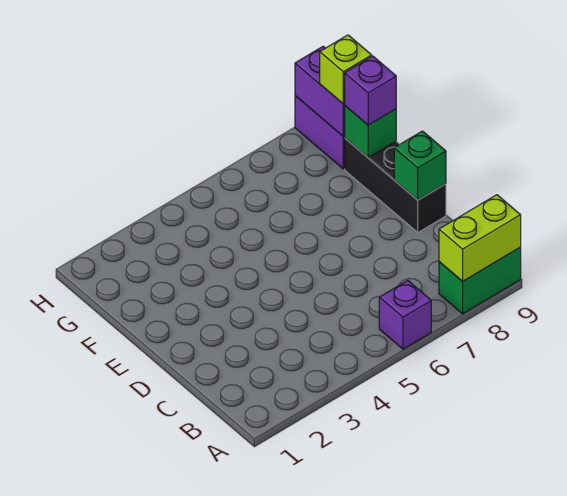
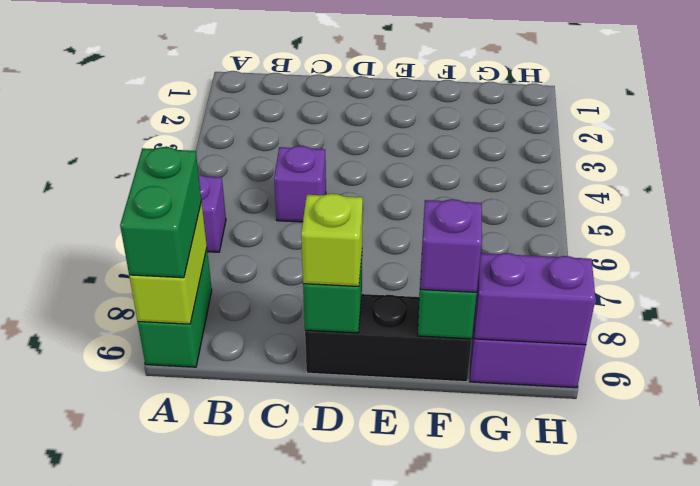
none -> green brick A8:A9 level 3
none -> purple brick C5 level 1
lime brick G9 level 3 -> lime brick D9 level 3

